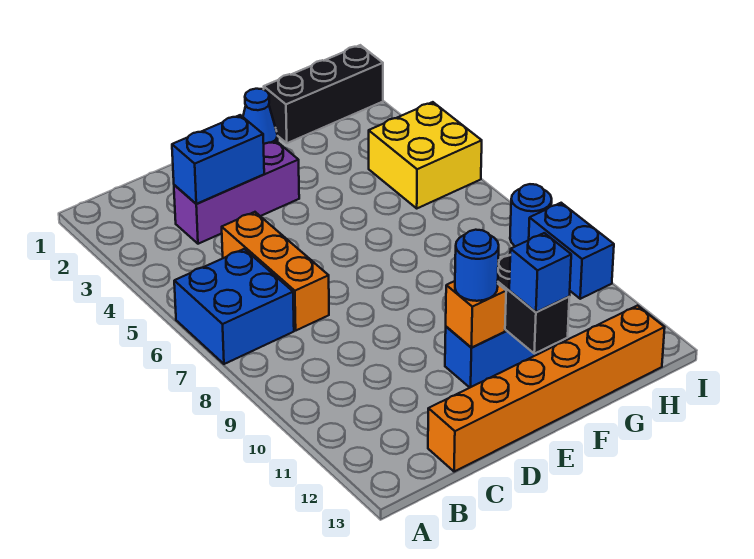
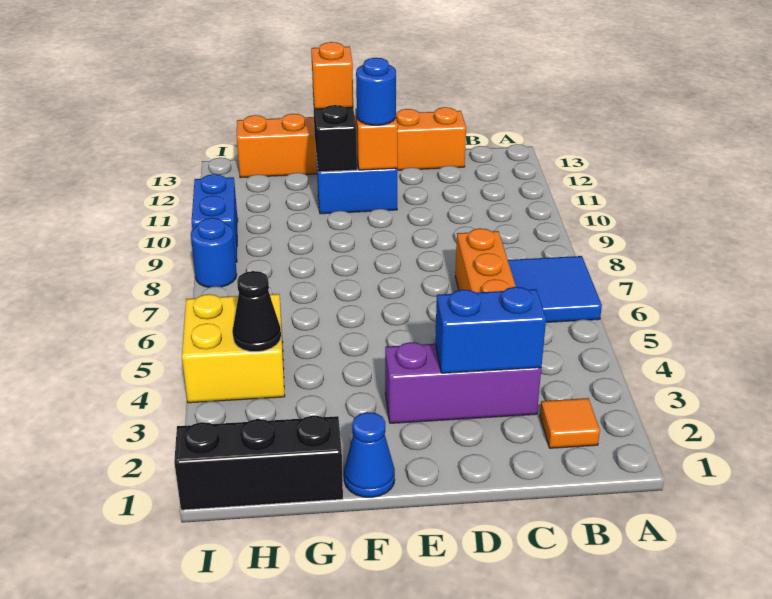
blue brick A6:B7 level 1 -> blue tile A6:B7 level 1
none -> orange tile B2 level 1
blue brick F12 level 3 -> orange brick F12 level 3
none -> black cone H4 level 2

